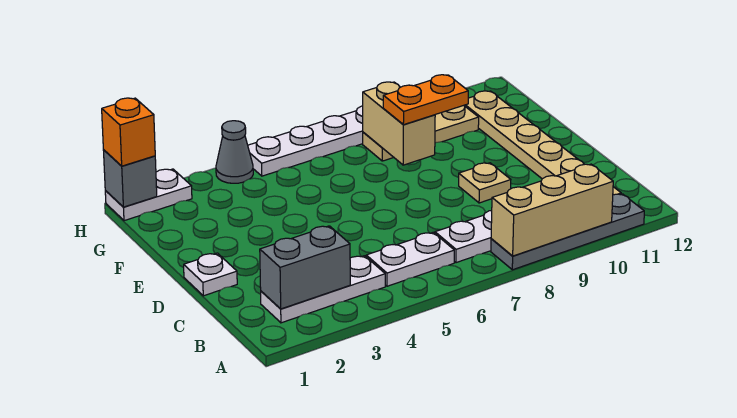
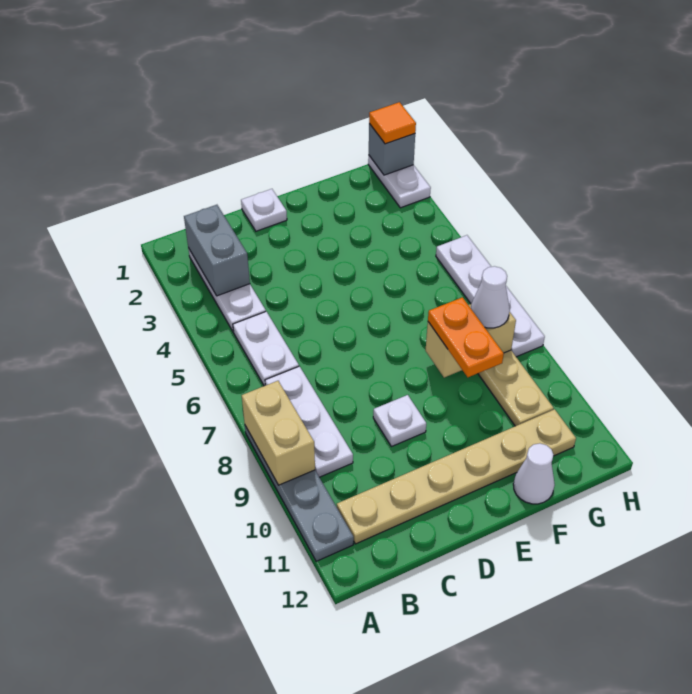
tan brick A8:A10 level 2 -> tan brick A8:A9 level 2
tan plate D9 level 1 -> white plate D9 level 1
none -> white cone F12 level 1
none -> white cone G8 level 3
orange brick H1 level 3 -> orange tile H1 level 3
grey cone H4 level 1 -> none

